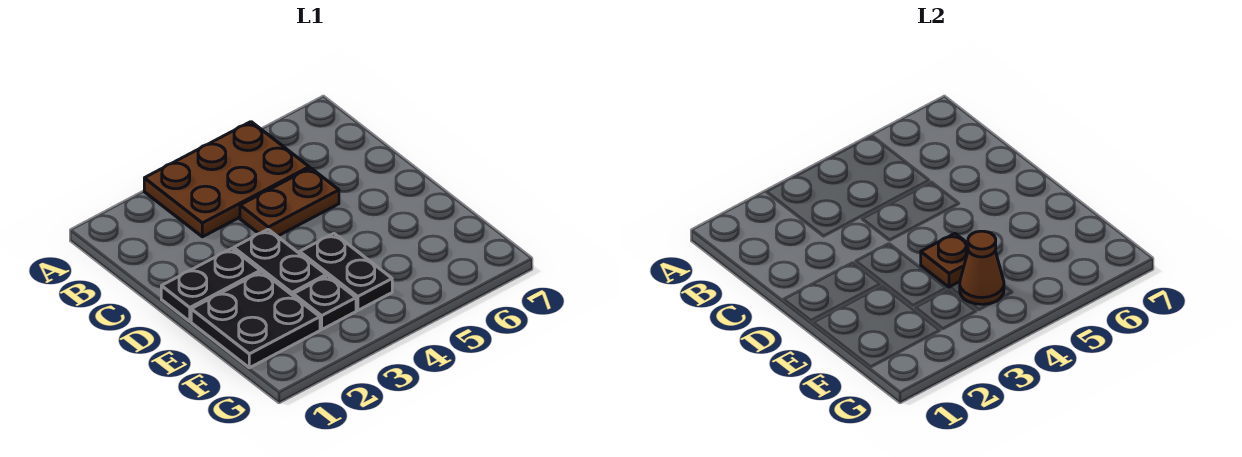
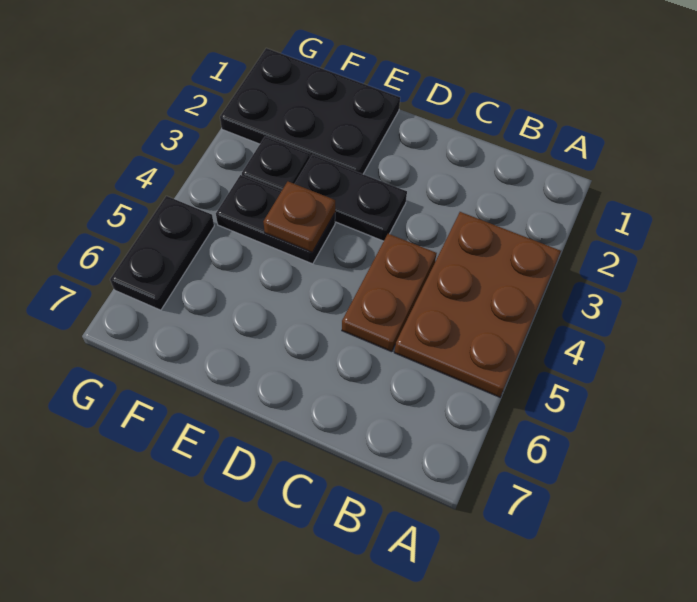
black plate D1:D2 level 1 -> black plate G5:G6 level 1
black plate E1:F2 level 1 -> black plate E1:G2 level 1
brown cone F4 level 2 -> none

